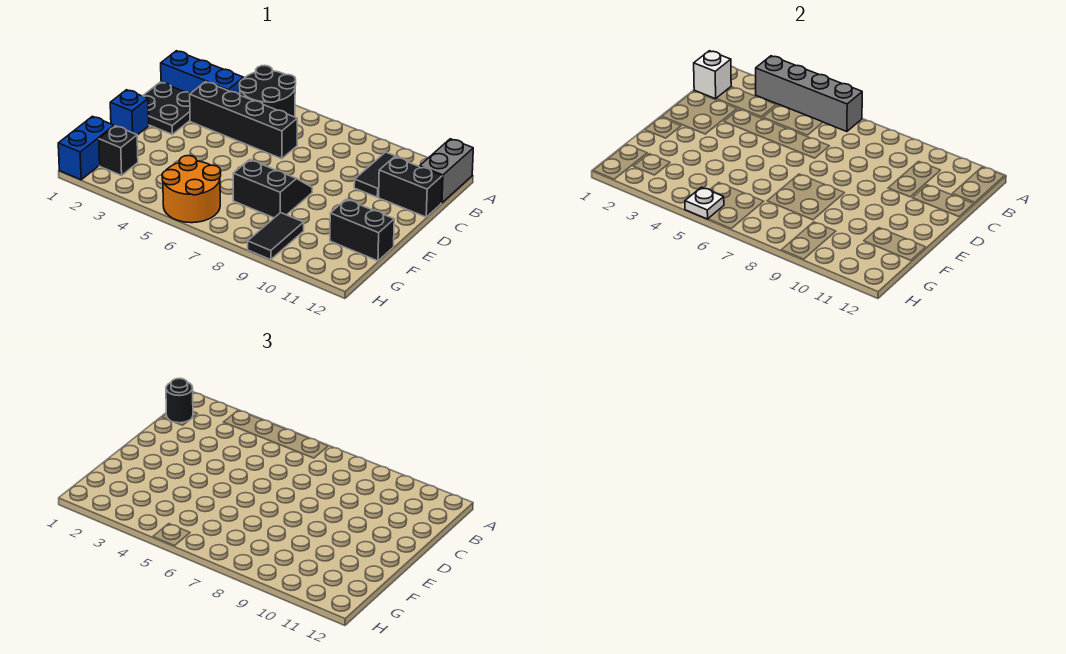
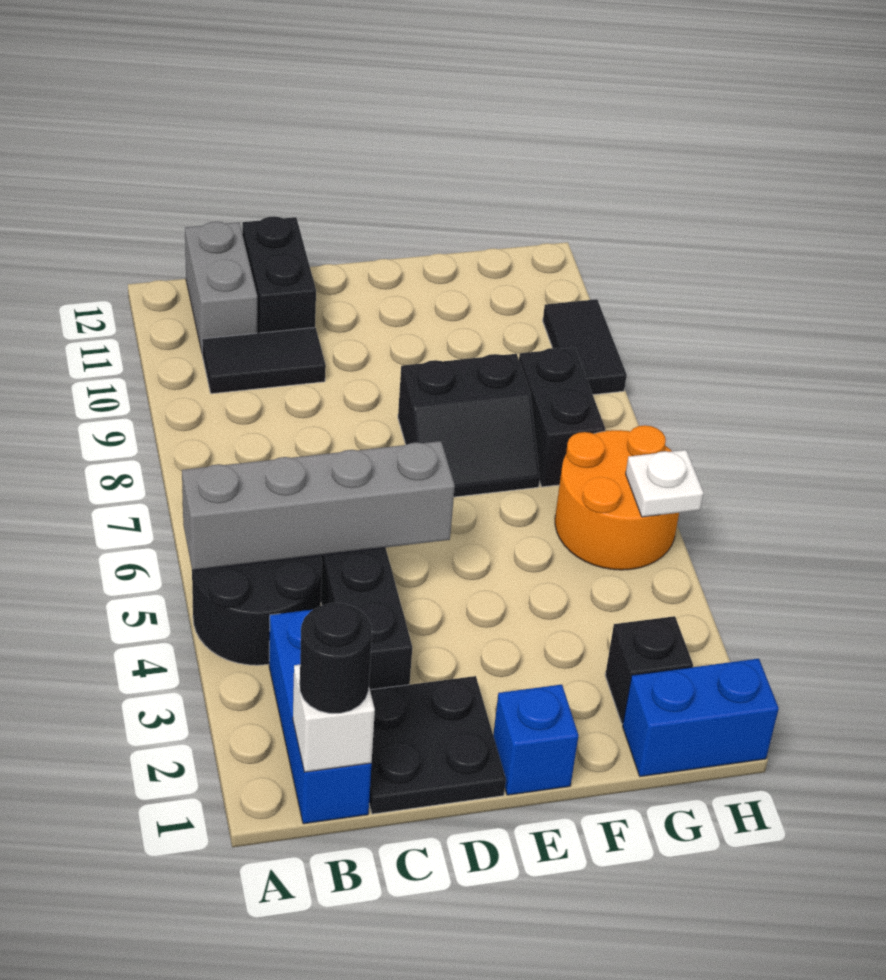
grey brick A3:A6 level 2 -> grey brick A5:D5 level 2
grey brick A12:B12 level 1 -> grey brick B11:B12 level 1
black slope E7:F8 level 1 top F -> black slope E7:F8 level 1 top 8
black brick F11:F12 level 1 -> black brick G7:G8 level 1
black tile G9:H9 level 1 -> black tile H9:H10 level 1

